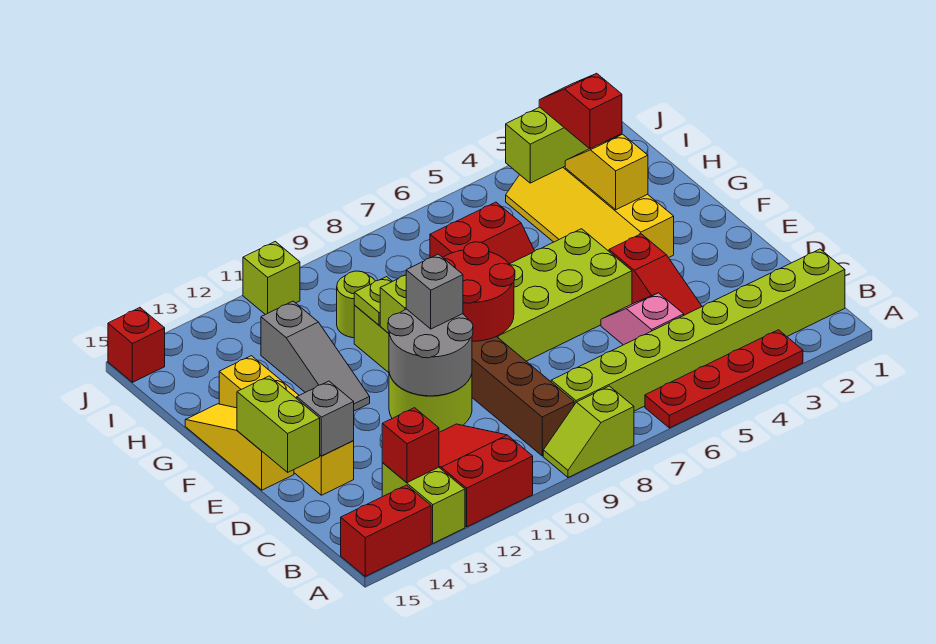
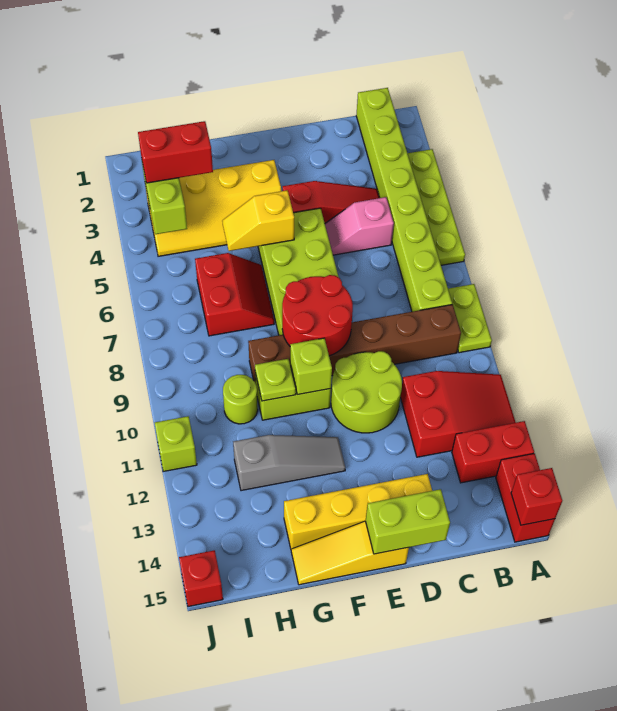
red plate A3:A6 level 1 -> lime plate A3:A6 level 1
lime slope A8:A9 level 1 top 8 -> lime plate A8:A9 level 1
red slope A11:C12 level 1 top A -> red slope A11:C12 level 1 top C
lime brick A13:B13 level 1 -> red brick A13:B13 level 1
red brick B13 level 2 -> red brick A15 level 2
grey round brick D10:E11 level 2 -> none
grey brick D14 level 2 -> none
grey brick E10 level 3 -> none
yellow slope G3:H3 level 2 top G -> yellow slope F5:G5 level 2 top F
red slope H3:I3 level 3 top H -> red brick H3:I3 level 3

